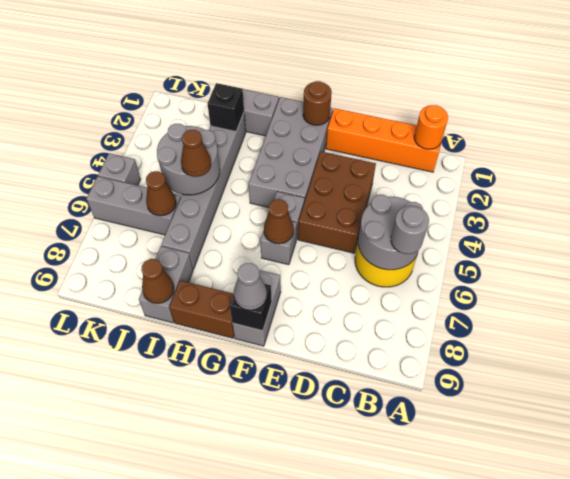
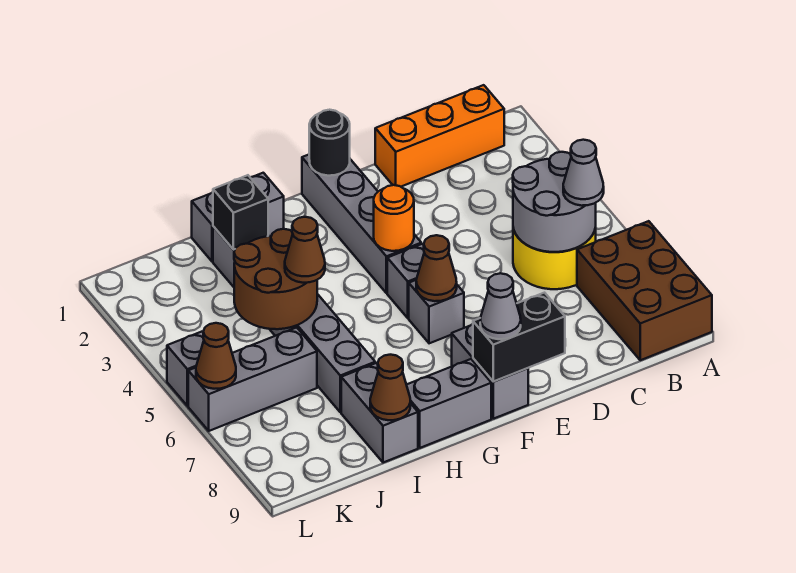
orange brick B1:E1 level 1 -> orange brick B1:D1 level 1
orange round brick B1 level 2 -> orange round brick F4 level 2
grey round brick B6 level 3 -> grey cone B6 level 3
brown brick D3:E5 level 1 -> brown brick A7:B9 level 1
grey brick F1:G4 level 1 -> grey brick F1:F4 level 1
brown round brick F1 level 2 -> black round brick F1 level 2
black brick F9 level 2 -> black brick E9:F9 level 2
brown brick G9:H9 level 1 -> grey brick G9:H9 level 1
grey round brick I4:J5 level 2 -> brown round brick I4:J5 level 2
brown cone J6 level 2 -> brown cone L6 level 2

